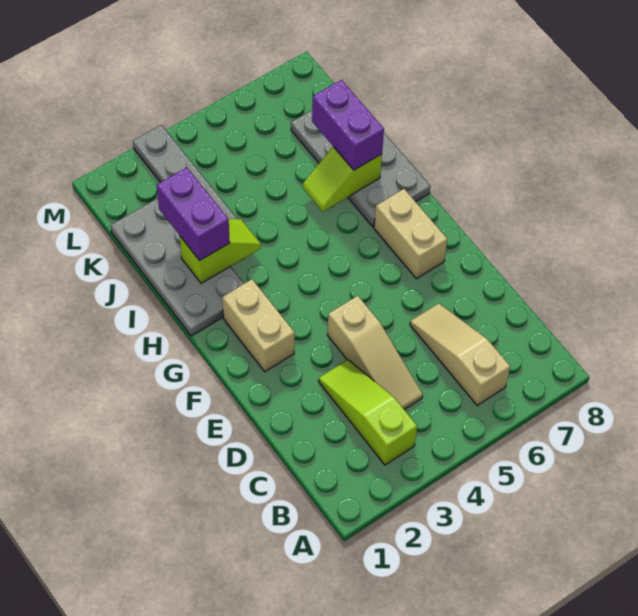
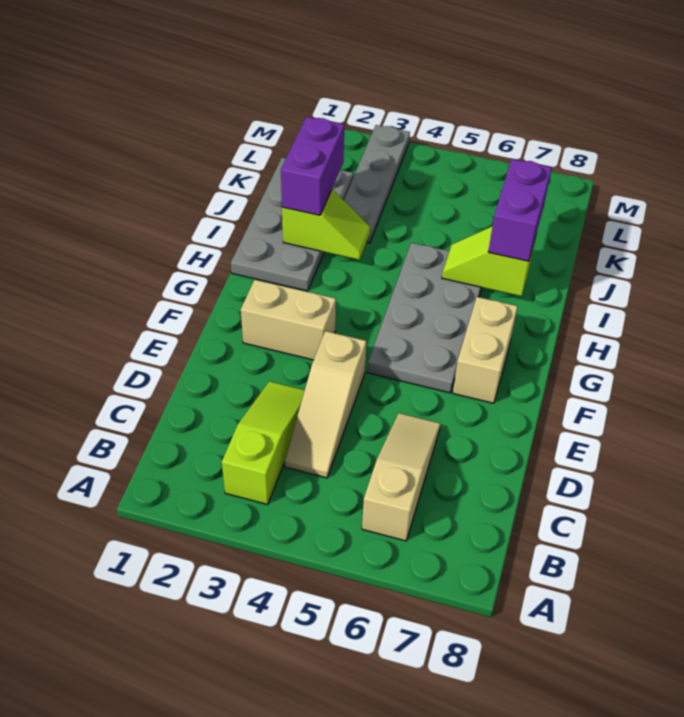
tan brick F2:G2 level 1 -> tan brick F2:F3 level 1
grey plate H7:K8 level 1 -> grey plate F5:I6 level 1

